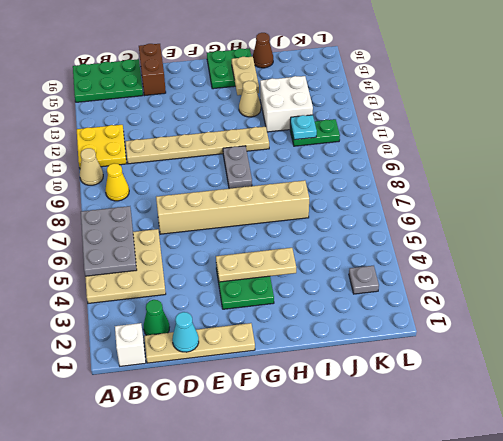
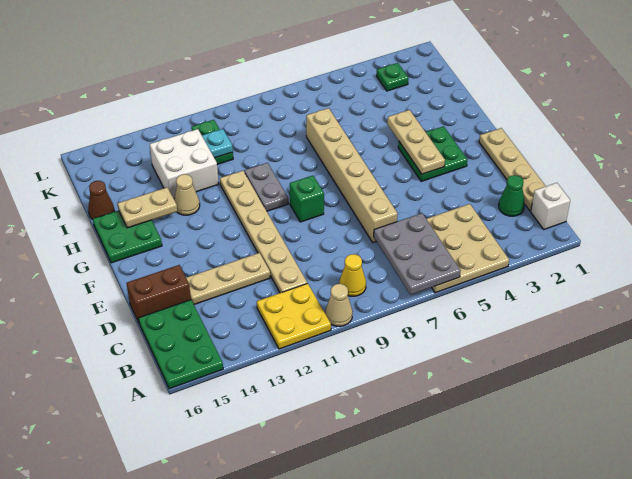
grey plate A5:B7 level 2 -> grey plate A6:C7 level 2
cyan cone D1 level 2 -> none
none -> tan plate D12:D14 level 1
none -> green brick F9 level 1
grey plate G9:G10 level 1 -> grey plate G10:H10 level 1
grey plate K3 level 1 -> green plate K3 level 1

